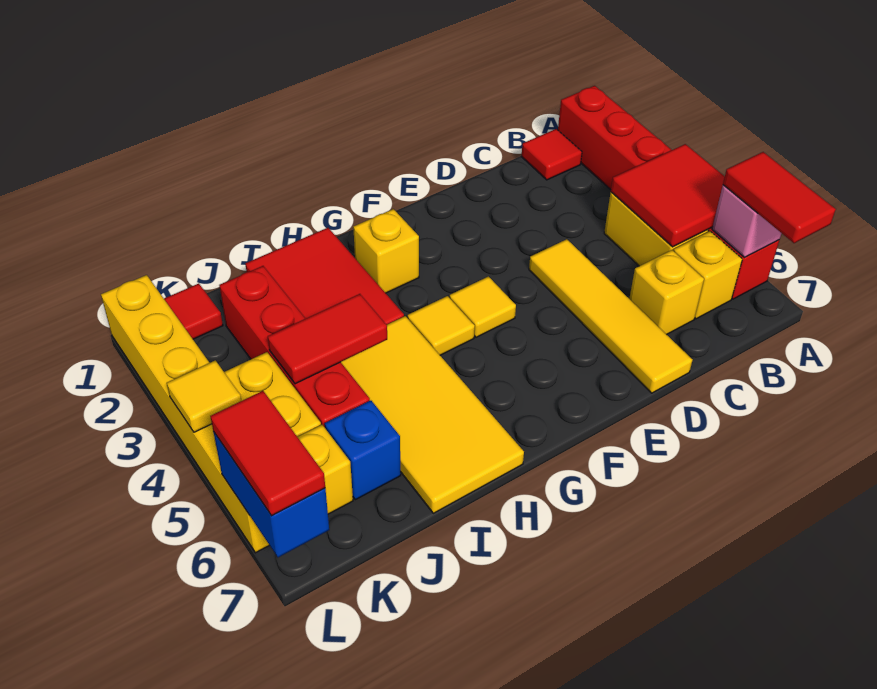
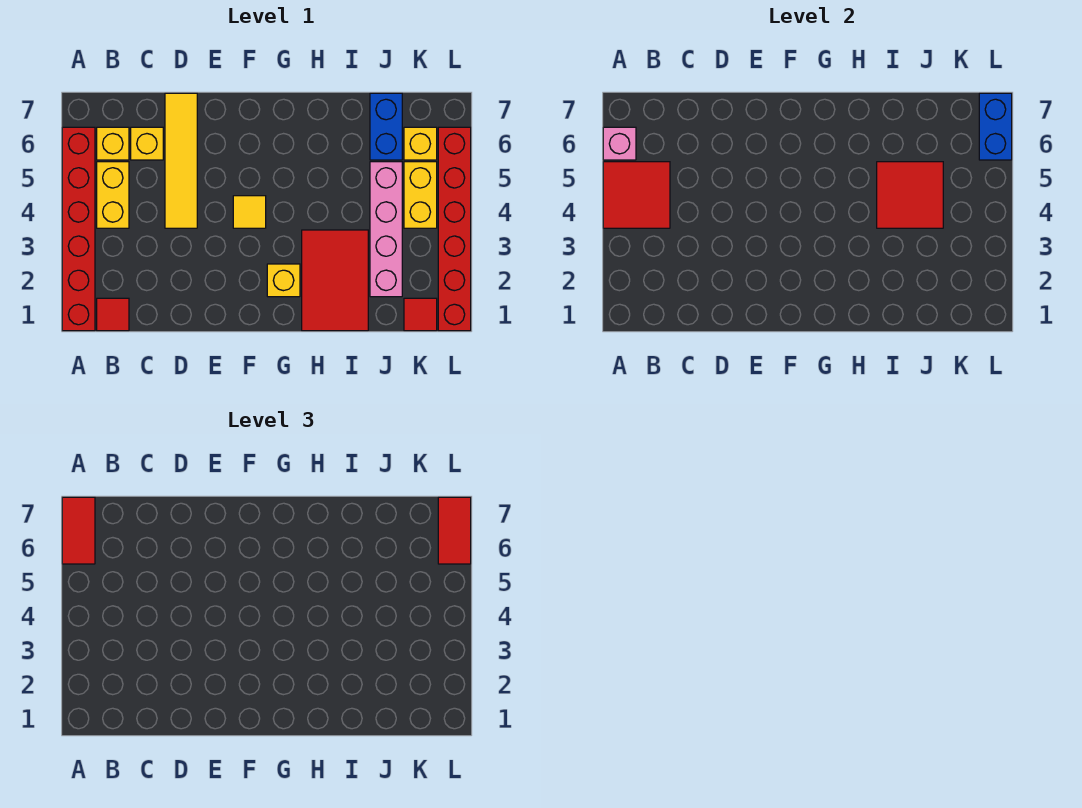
yellow tile G4 level 1 -> none
yellow tile H4:I7 level 1 -> none
red tile I4:J4 level 2 -> red tile I4:J5 level 2
red brick J2:J5 level 1 -> pink brick J2:J5 level 1
blue brick J6 level 1 -> blue brick J6:J7 level 1
yellow brick L1:L6 level 1 -> red brick L1:L6 level 1
yellow tile L4 level 2 -> none

